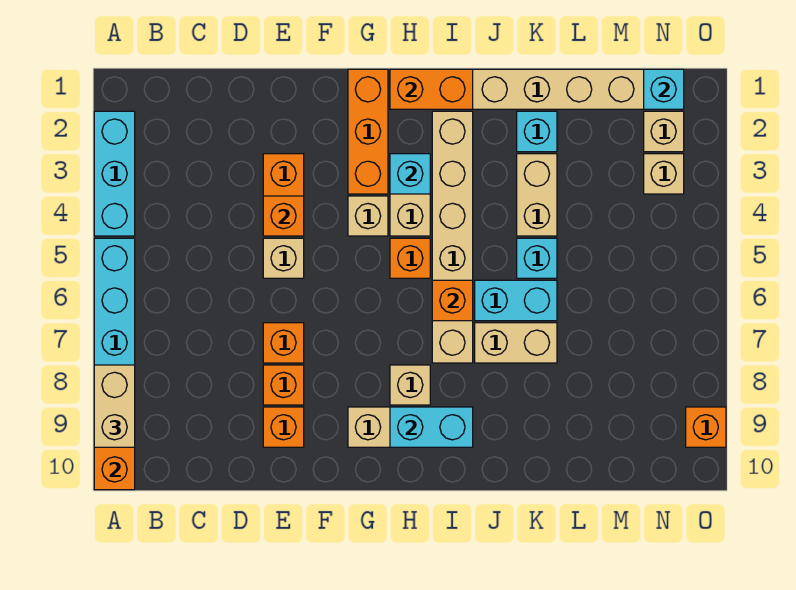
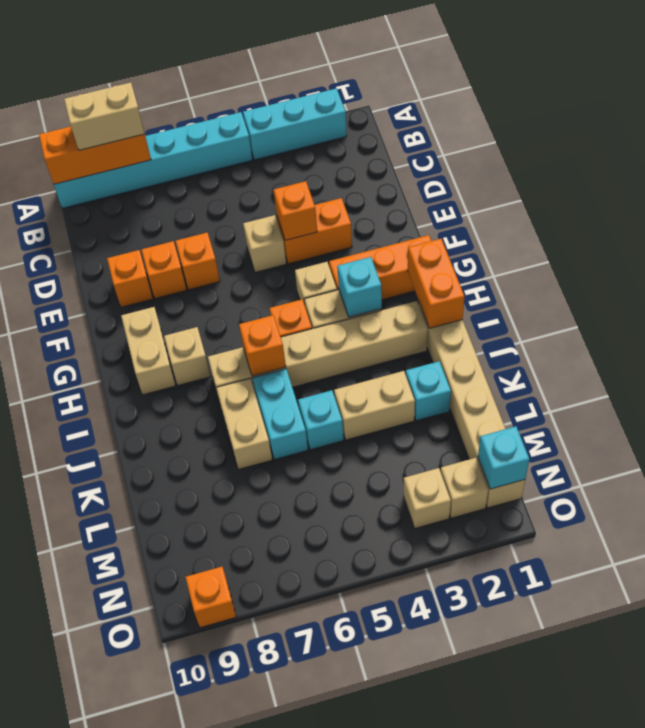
cyan brick H9:I9 level 2 -> none

